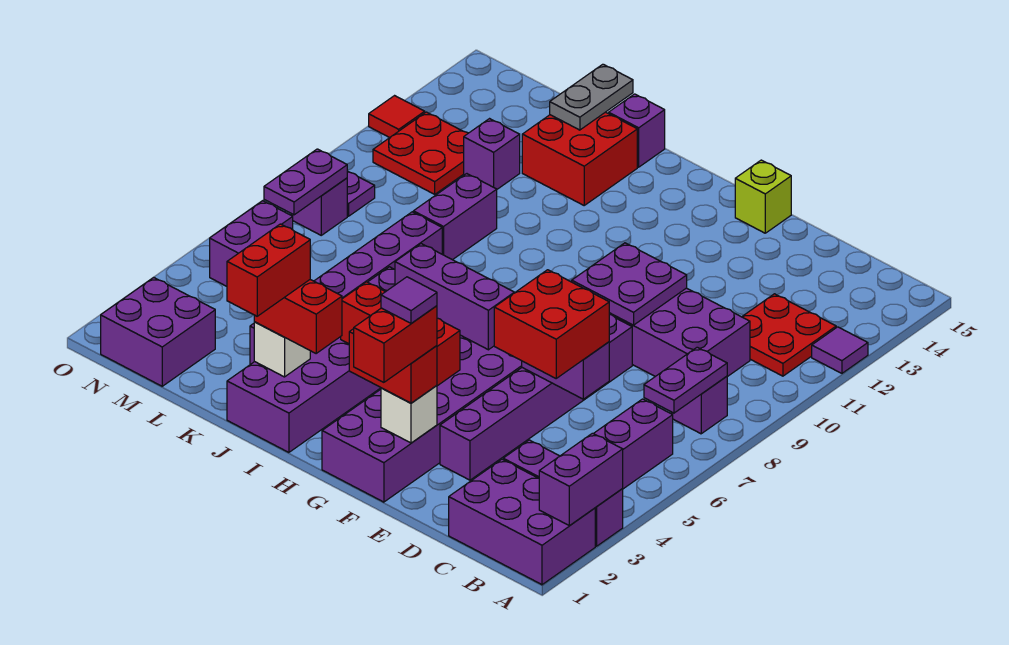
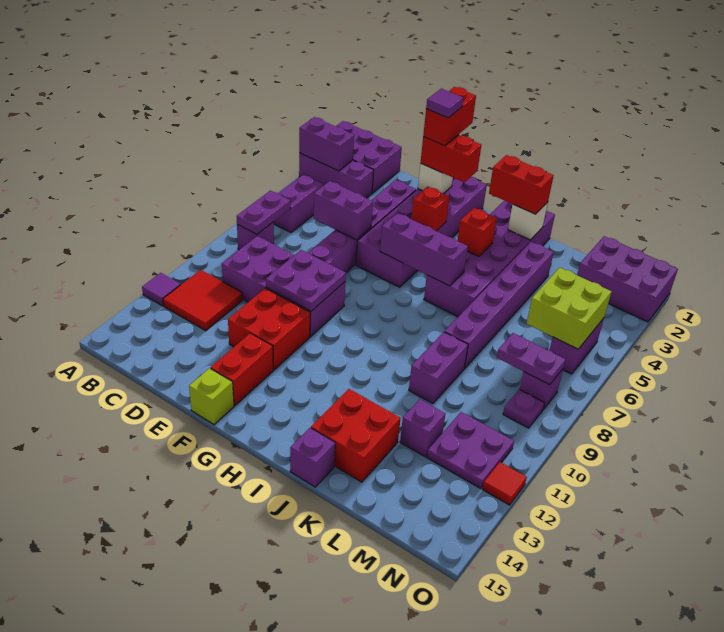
purple brick A2:A3 level 2 -> purple brick A3:B3 level 2
red plate B11:C12 level 1 -> red tile B11:C12 level 1
red brick D5:E6 level 3 -> red brick E11:F12 level 1
red brick J1:J2 level 4 -> red brick F13:F14 level 1
grey plate K14:K15 level 2 -> none
purple brick M1:N2 level 1 -> purple brick M1:O2 level 1
none -> lime brick M5:N6 level 2
red plate M11:N12 level 1 -> purple plate M11:N12 level 1
purple plate N7:N8 level 2 -> purple plate M8:N8 level 2

